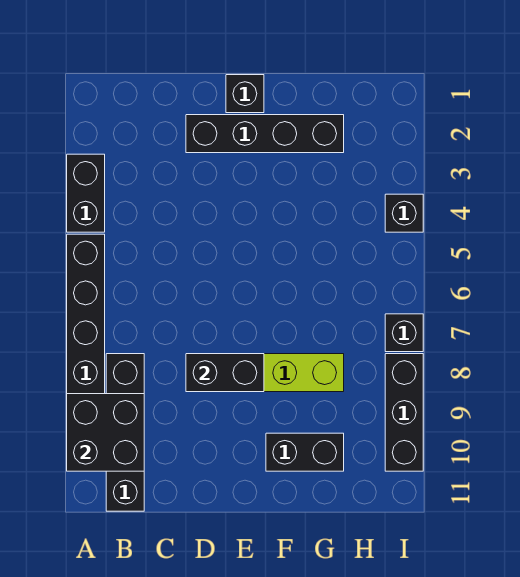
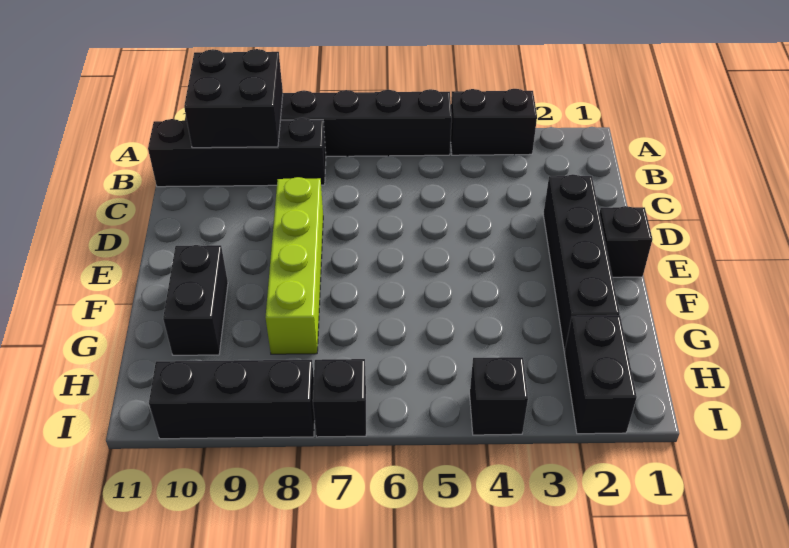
black brick D8:E8 level 2 -> black brick H2:I2 level 1

